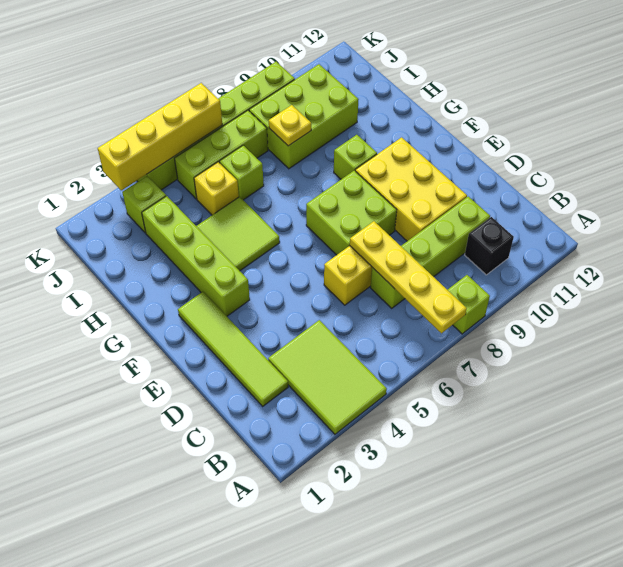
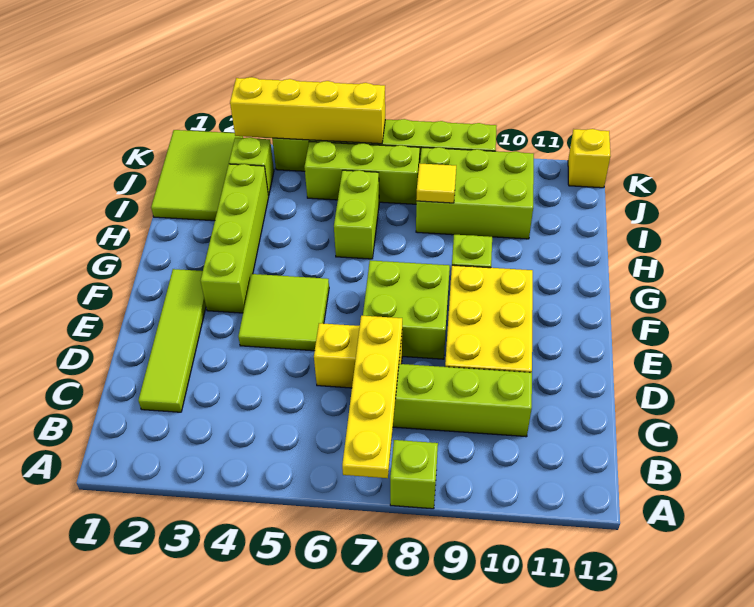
lime tile A3:C4 level 1 -> lime tile I1:K2 level 1
black brick B10 level 1 -> none
lime tile G4:H5 level 1 -> lime tile E4:F5 level 1
yellow brick I5 level 1 -> yellow brick K12 level 1
lime brick I6 level 1 -> lime brick H6:I6 level 1
yellow plate I8 level 2 -> yellow tile I8 level 2

